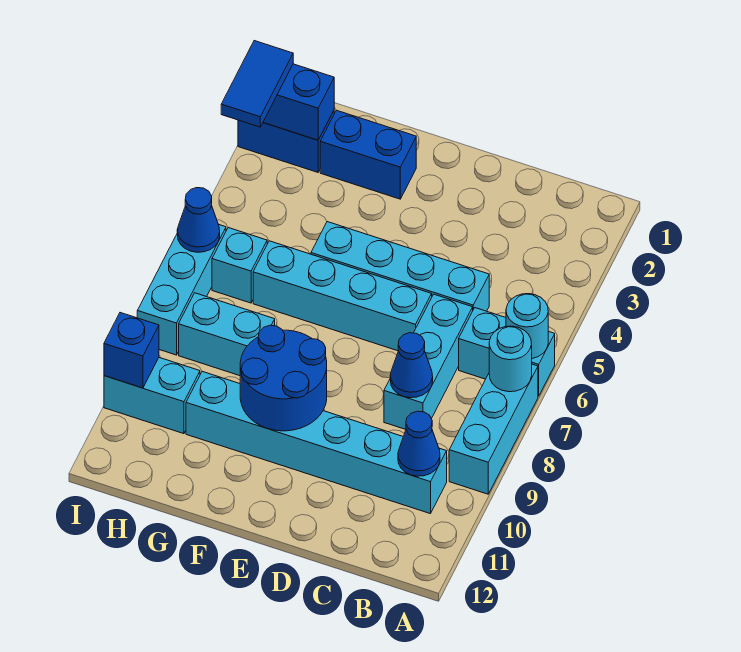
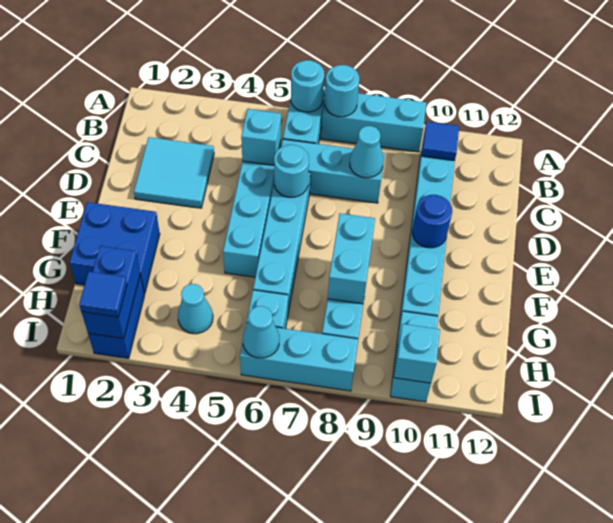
blue cone B10 level 2 -> blue tile B10 level 2
none -> cyan tile C2:D3 level 1
none -> cyan brick C5 level 2
blue cone C8 level 2 -> cyan cone C8 level 2
none -> cyan round brick D6 level 2
blue round brick E9:F10 level 2 -> blue round brick E10 level 2
blue brick F2:G2 level 1 -> blue brick F1:G2 level 1
none -> cyan brick F8:G8 level 2
none -> cyan cone H4 level 1
blue tile I2:I3 level 3 -> blue tile I2 level 3
blue cone I6 level 2 -> cyan cone I6 level 2
blue brick I10 level 2 -> cyan brick I10 level 2

